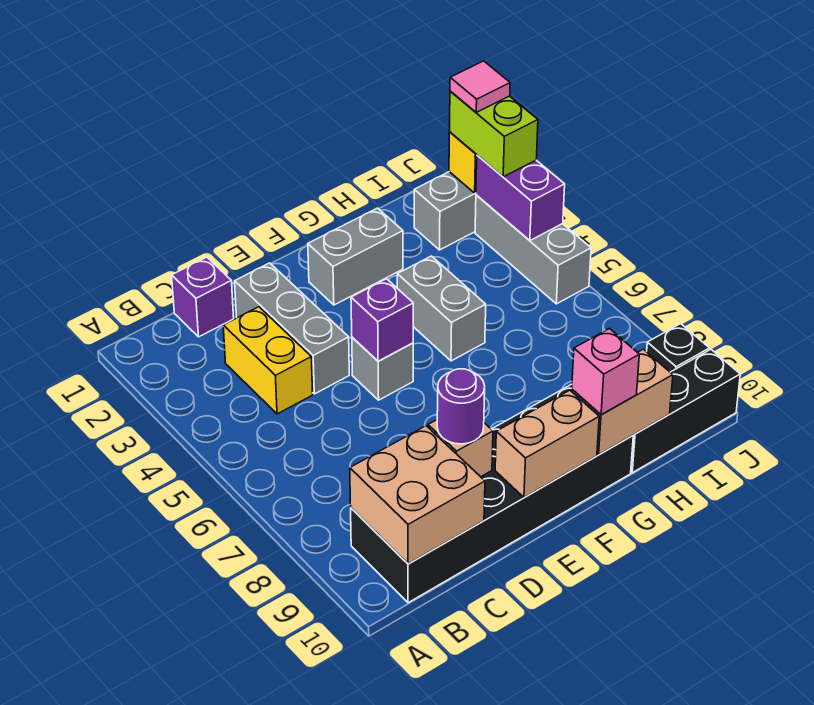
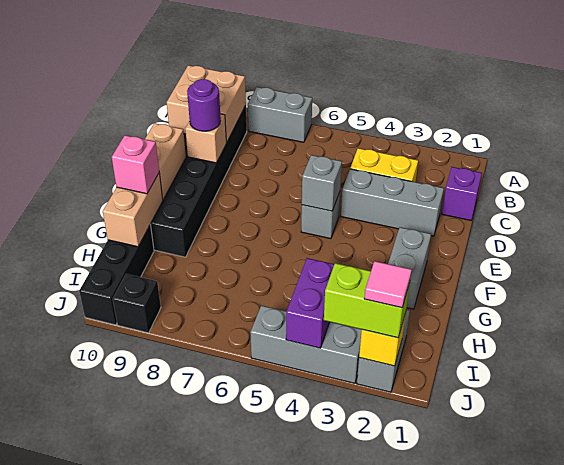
purple brick E5 level 2 -> grey brick E5 level 2
grey brick G4:G5 level 1 -> grey brick A7:A8 level 1
purple brick J3:J4 level 2 -> purple brick I4:J4 level 2

